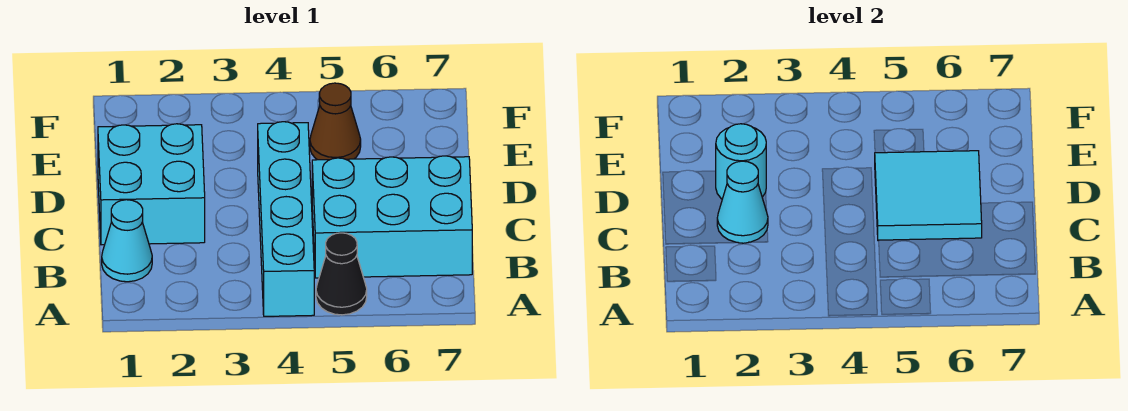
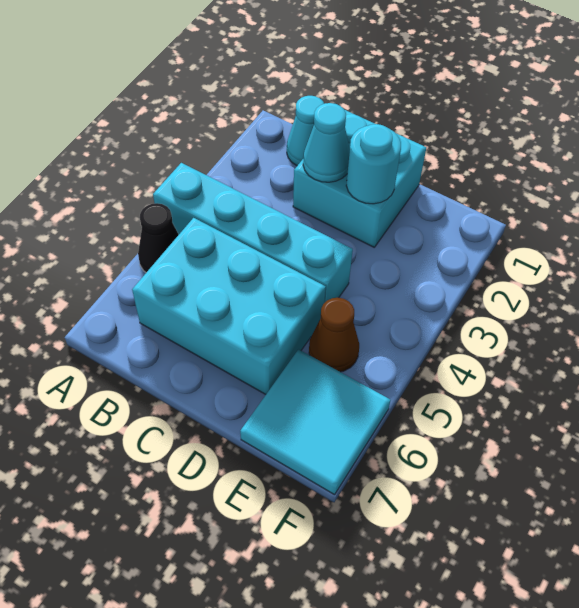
cyan brick B5:C7 level 1 -> cyan brick B5:D6 level 1
cyan tile C5:D6 level 2 -> cyan tile E6:F7 level 1

